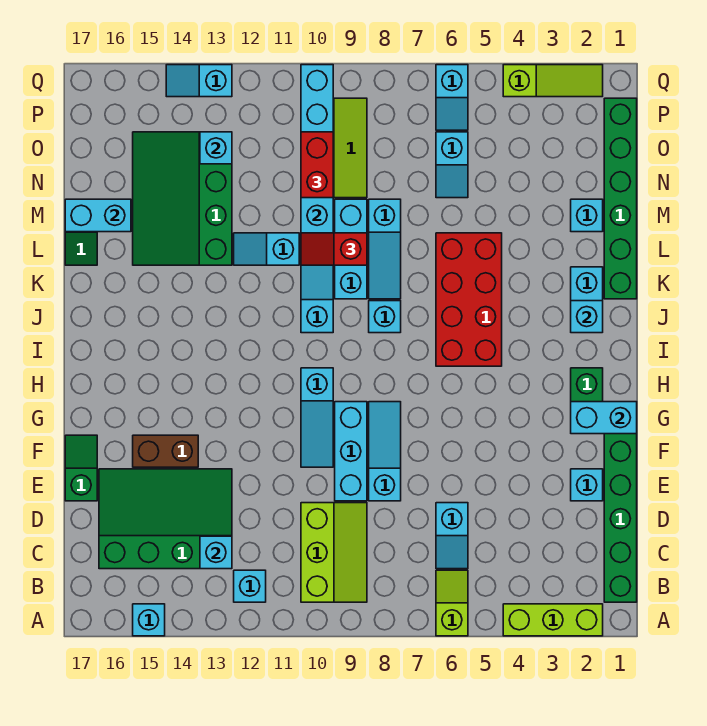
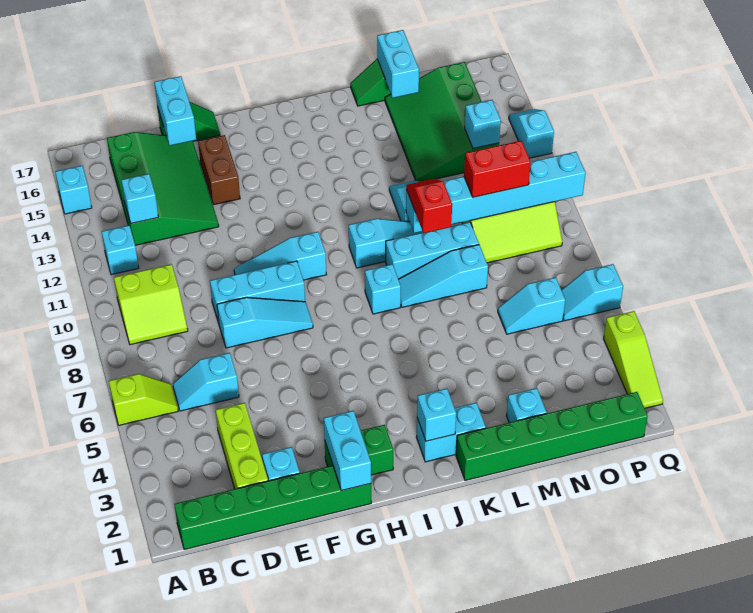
lime brick A2:A4 level 1 -> lime brick D2:D4 level 1
lime slope B9:D10 level 1 top 10 -> lime slope B9:C10 level 1 top 10
none -> cyan brick E16:E17 level 2
red brick I5:L6 level 1 -> none
green slope L13:O15 level 1 top 13 -> green slope M13:O16 level 1 top O

